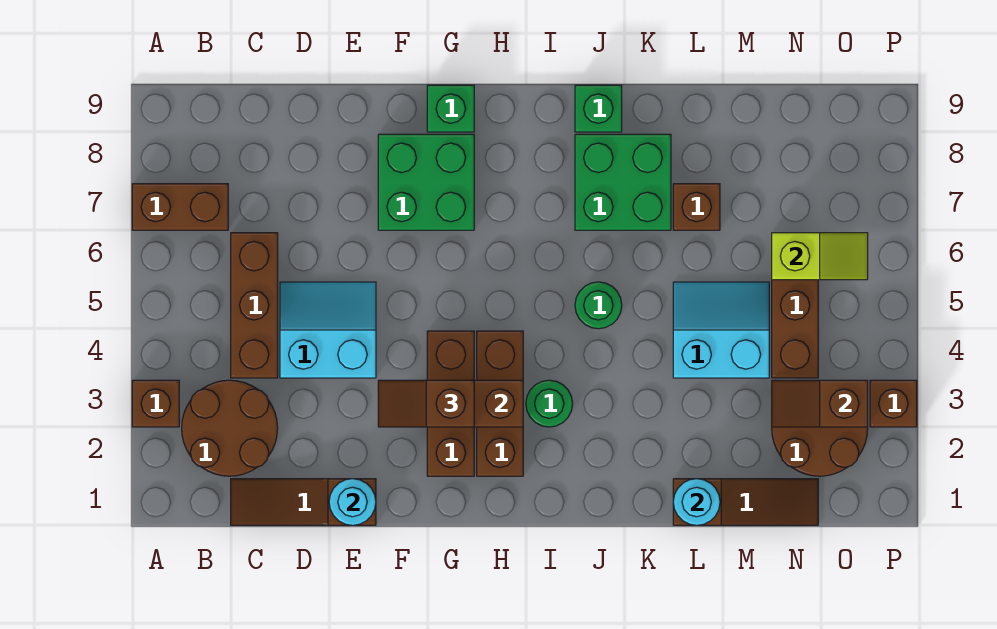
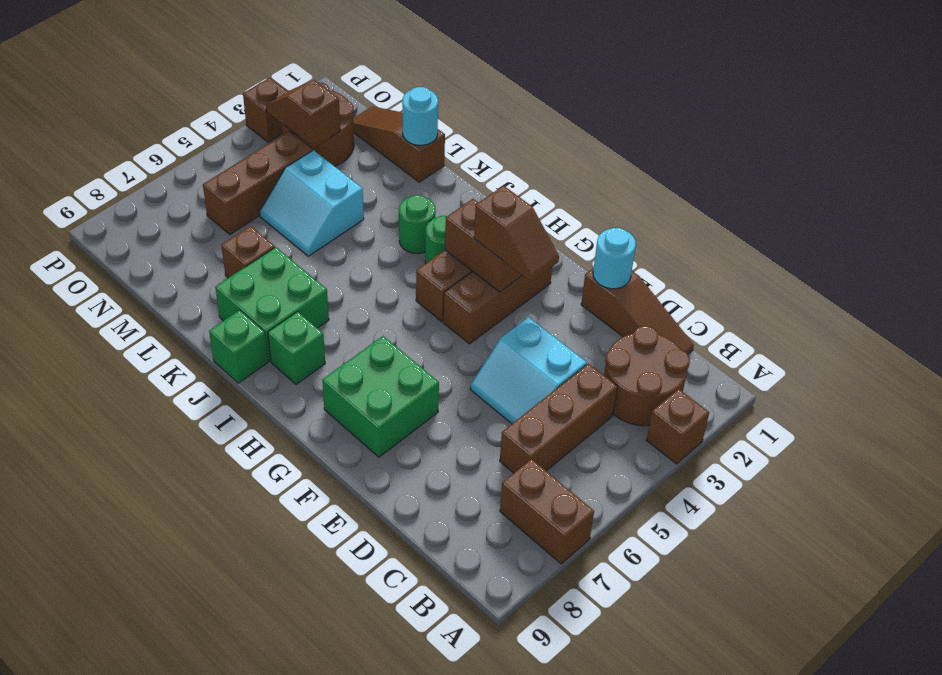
green brick G9 level 1 -> green brick I8 level 1
green round brick J5 level 1 -> green round brick J3 level 1
brown slope N3:O3 level 2 top O -> brown slope N3:O3 level 2 top N
lime slope N6:O6 level 2 top N -> none

